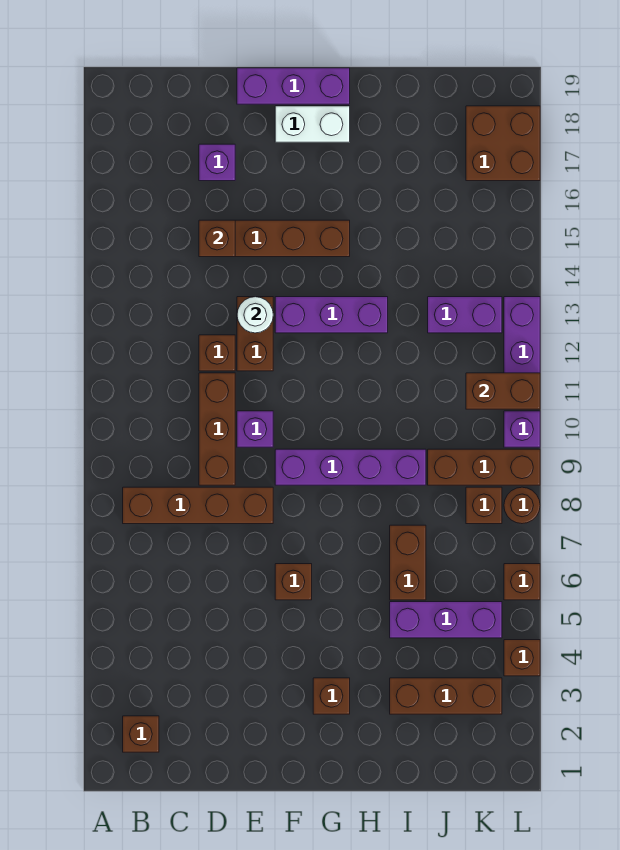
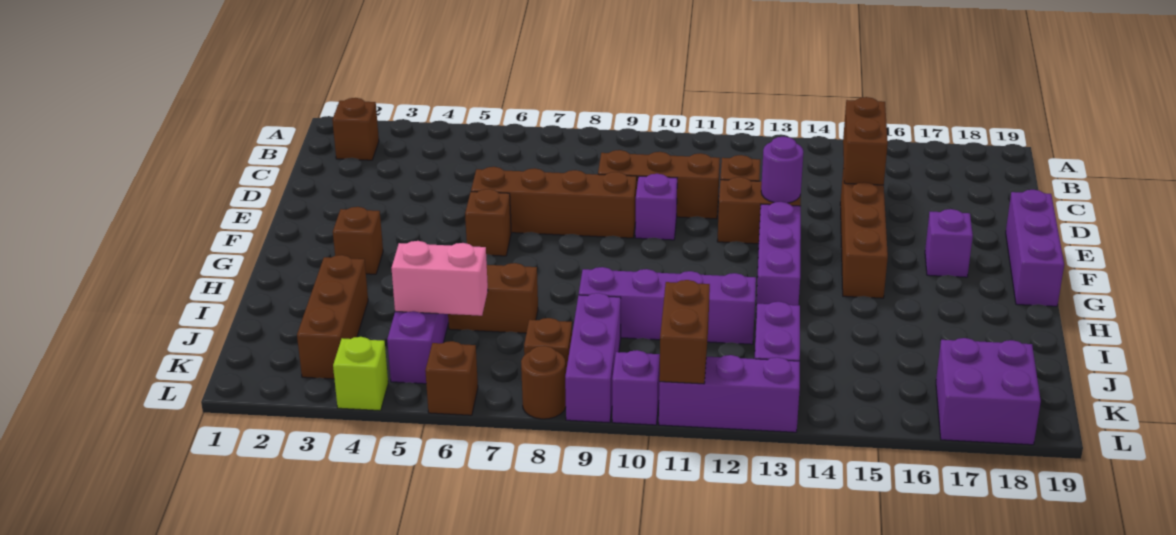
brown brick B8:E8 level 1 -> brown brick E6:E9 level 1
brown brick D15 level 2 -> brown brick C15:D15 level 2
purple brick D17 level 1 -> purple brick F17 level 1
white round brick E13 level 2 -> purple round brick E13 level 2
purple brick F9:I9 level 1 -> purple brick I9:I12 level 1
white brick F18:G18 level 1 -> none
none -> pink brick J5:J6 level 2
brown brick J9:L9 level 1 -> purple brick J9:L9 level 1
brown brick K17:L18 level 1 -> purple brick K17:L18 level 1
brown brick L4 level 1 -> lime brick L4 level 1

